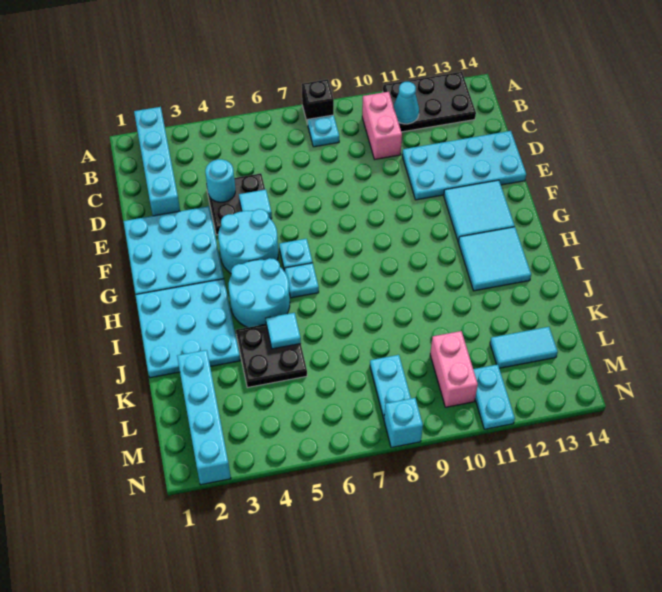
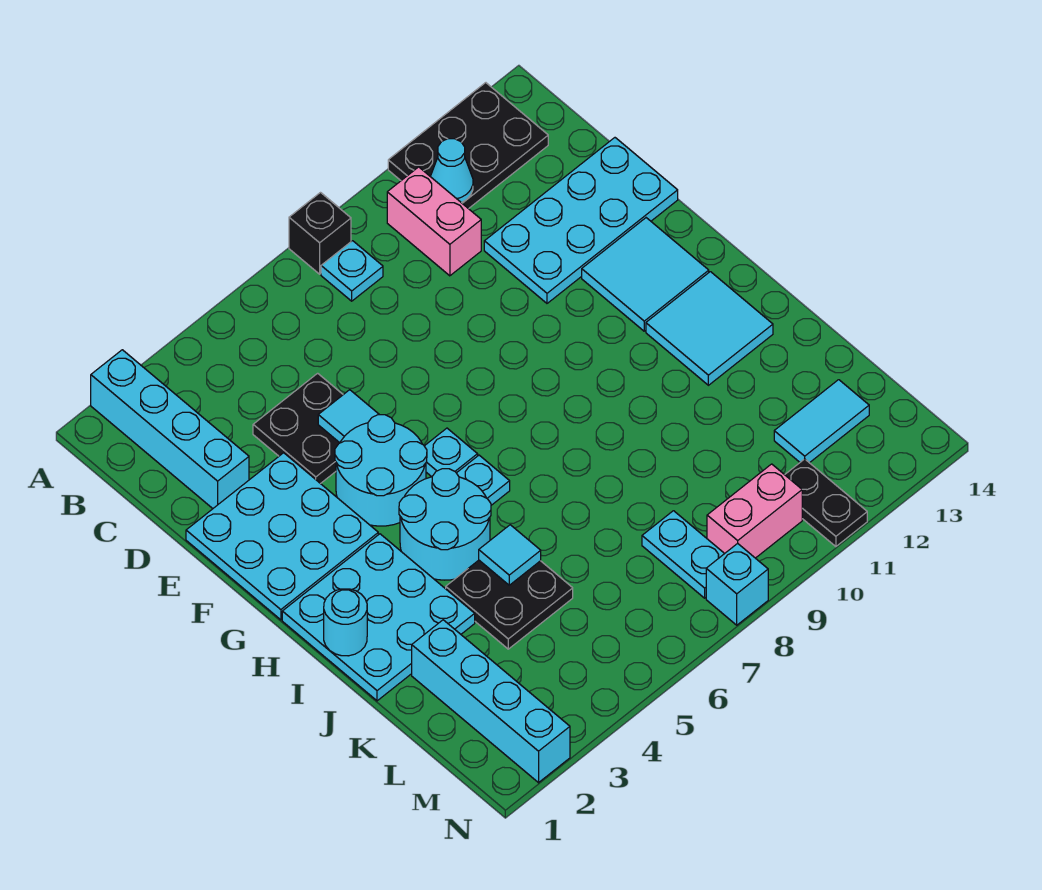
cyan round brick D4 level 2 -> cyan round brick I1 level 2
pink brick L10:M10 level 1 -> pink brick M9:M10 level 1
cyan plate M11:N11 level 1 -> black plate M11:N11 level 1

